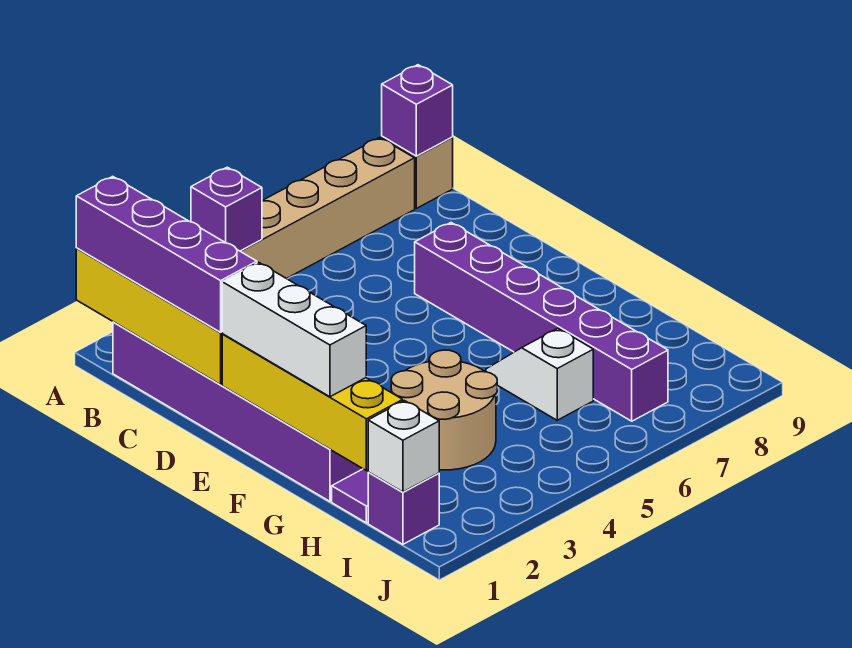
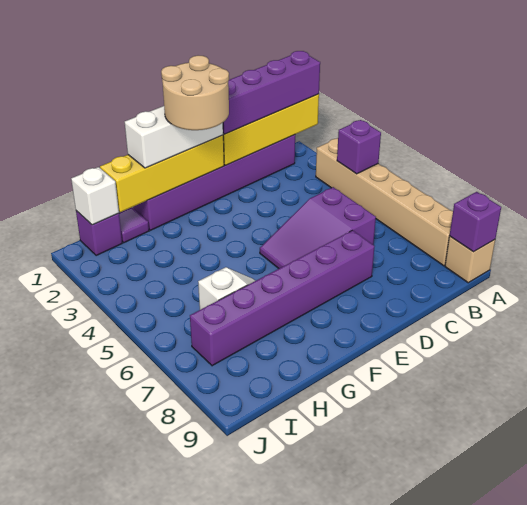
none -> purple slope C5:E6 level 1 top C
tan round brick G3:H4 level 1 -> tan round brick E1:F2 level 4

